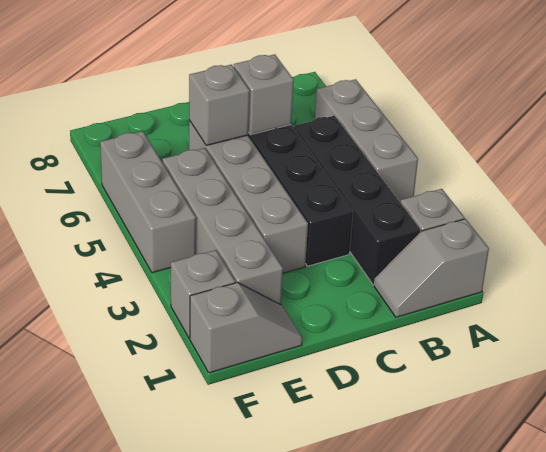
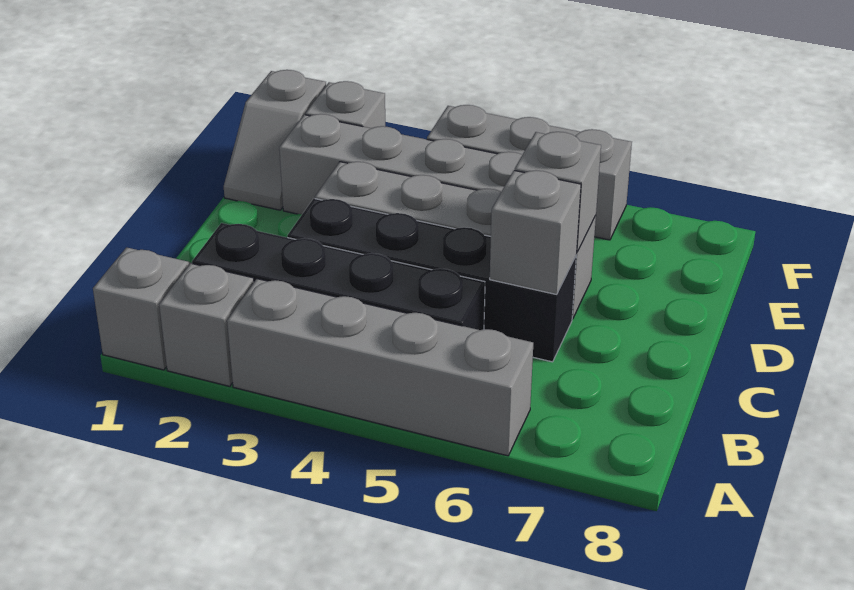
grey brick A4:A6 level 1 -> grey brick A3:A6 level 1

